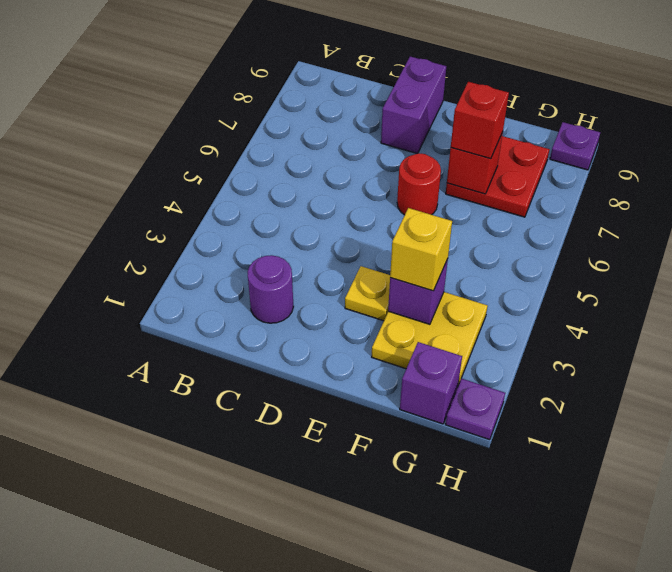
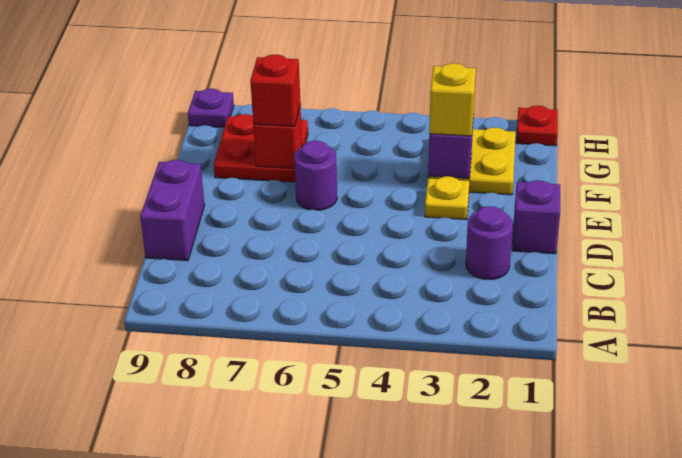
purple brick D8:D9 level 1 -> purple brick C9:D9 level 1
red round brick E6 level 1 -> purple round brick E6 level 1
purple brick G1 level 1 -> purple brick D1 level 1
purple plate H1 level 1 -> red plate H1 level 1

